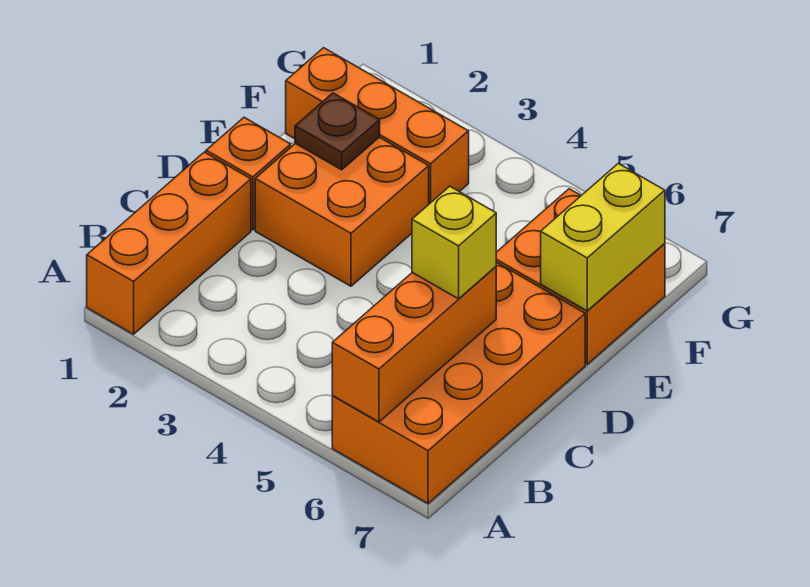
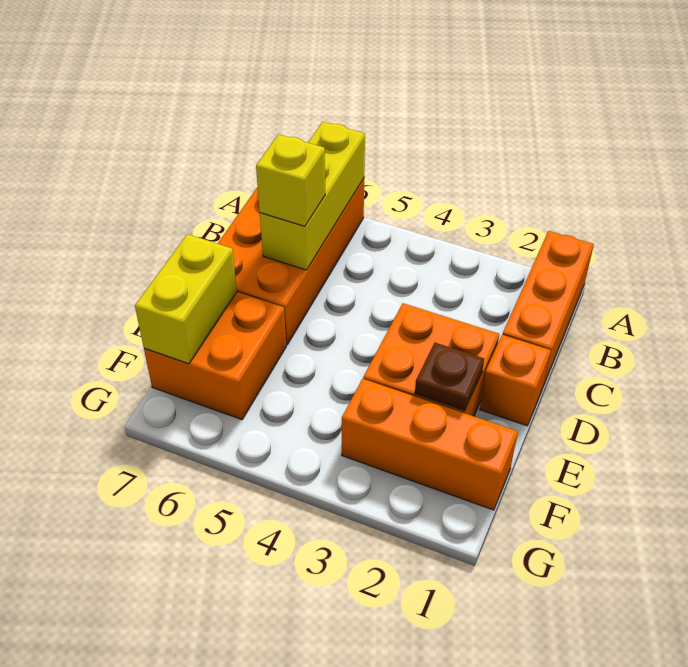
orange brick A6:C6 level 2 -> yellow brick A6:C6 level 2

